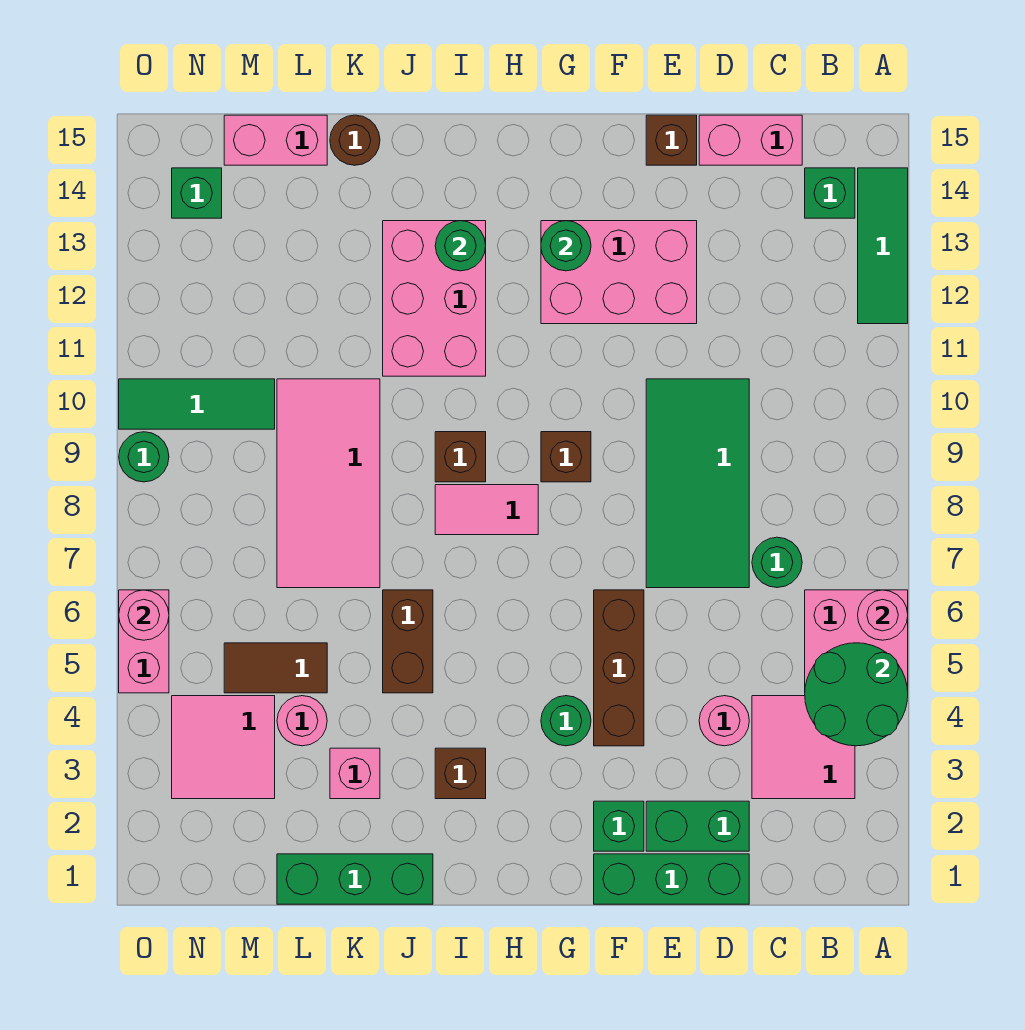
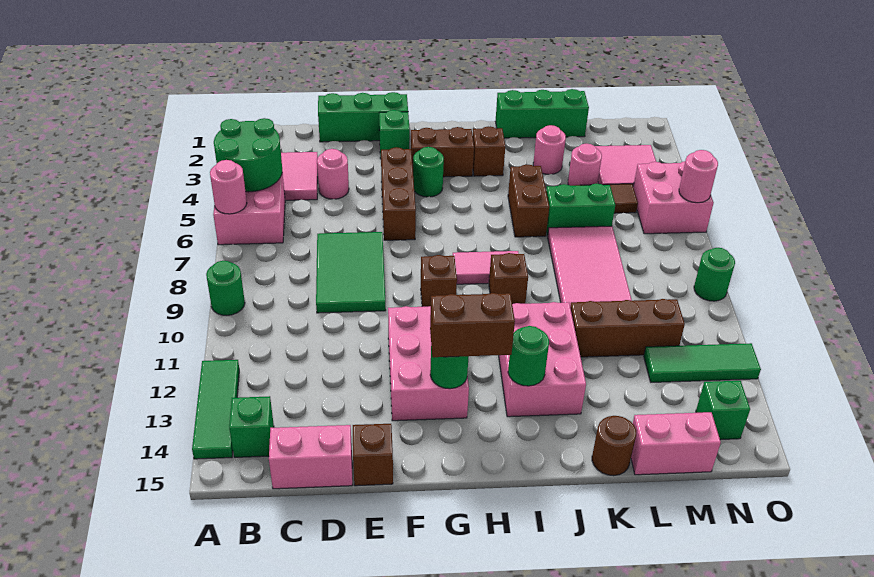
green round brick C7 level 1 -> green round brick A9 level 1
green brick D2:E2 level 1 -> green brick K6:L6 level 1
green tile D7:E10 level 1 -> green tile D7:E9 level 1
pink brick E12:G13 level 1 -> pink brick F11:G13 level 1
none -> brown brick G3:H3 level 1
none -> brown brick G13:H13 level 3
pink brick K3 level 1 -> pink round brick K3 level 1
none -> brown brick K11:M11 level 1
green tile M10:O10 level 1 -> green tile M12:O12 level 1
pink brick O5:O6 level 1 -> pink brick N5:O6 level 1

